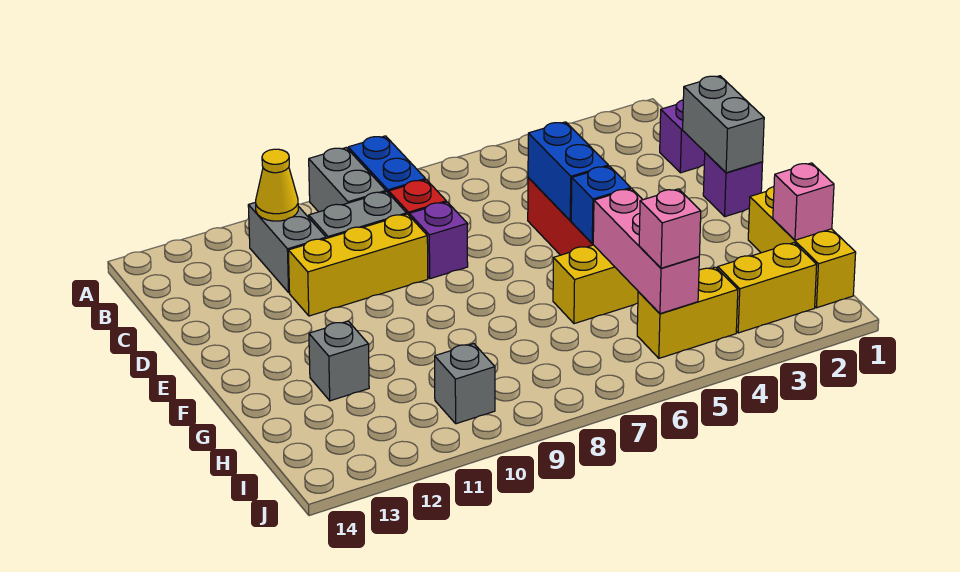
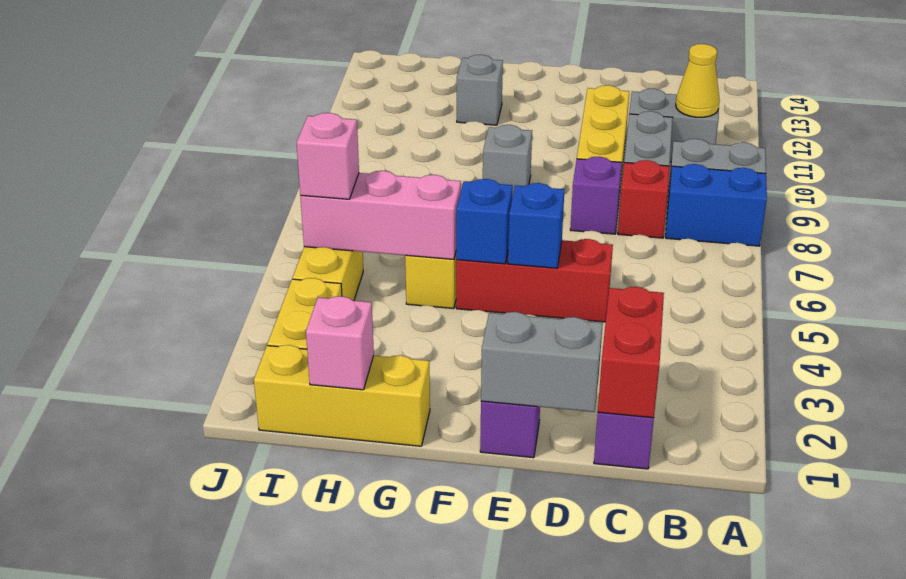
none -> red brick C1:C2 level 2
blue brick D5:E5 level 2 -> blue brick E5 level 2
grey brick I10 level 1 -> grey brick F9 level 1

